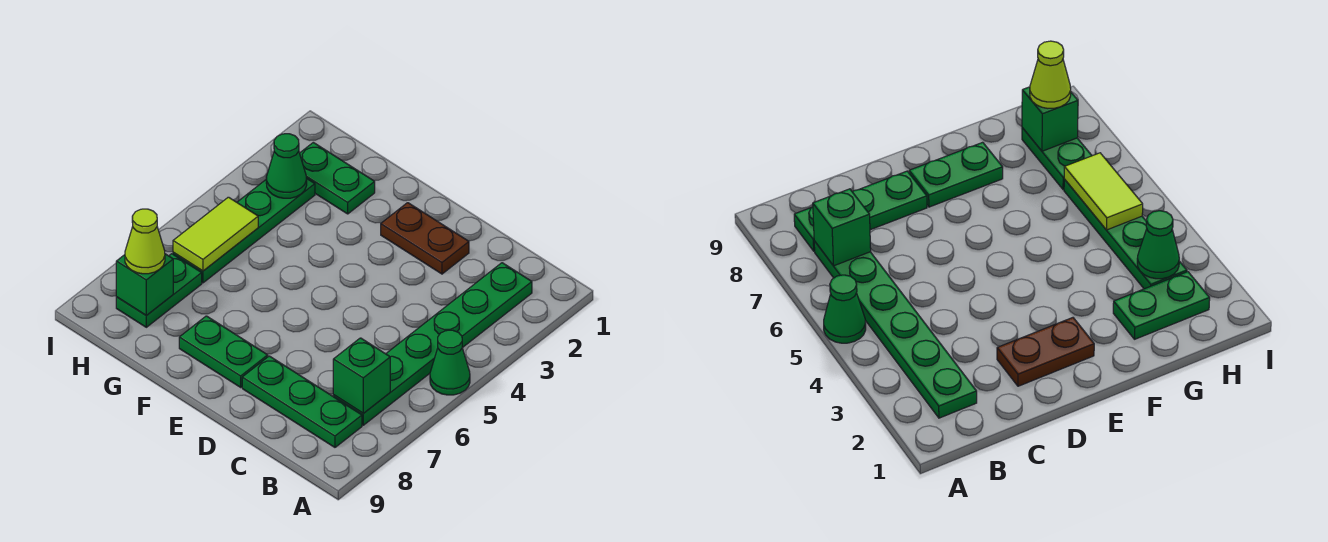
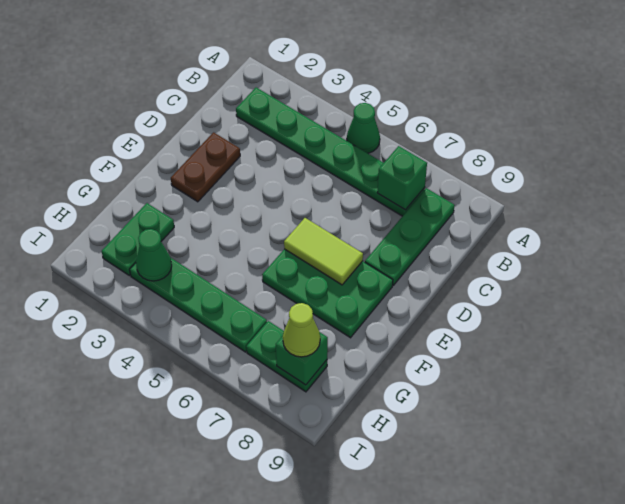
green plate E8:F8 level 1 -> green plate E6:F8 level 1
lime tile H5:H6 level 2 -> lime tile E6:E7 level 2

